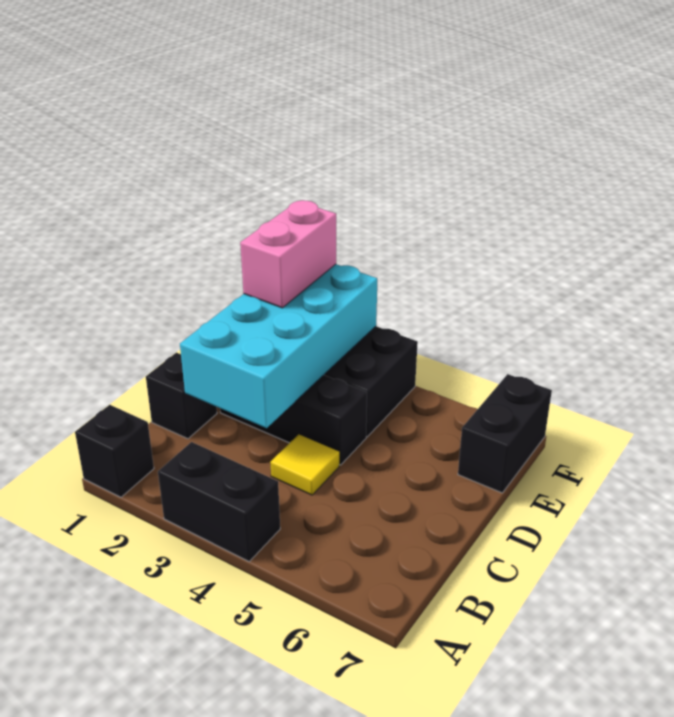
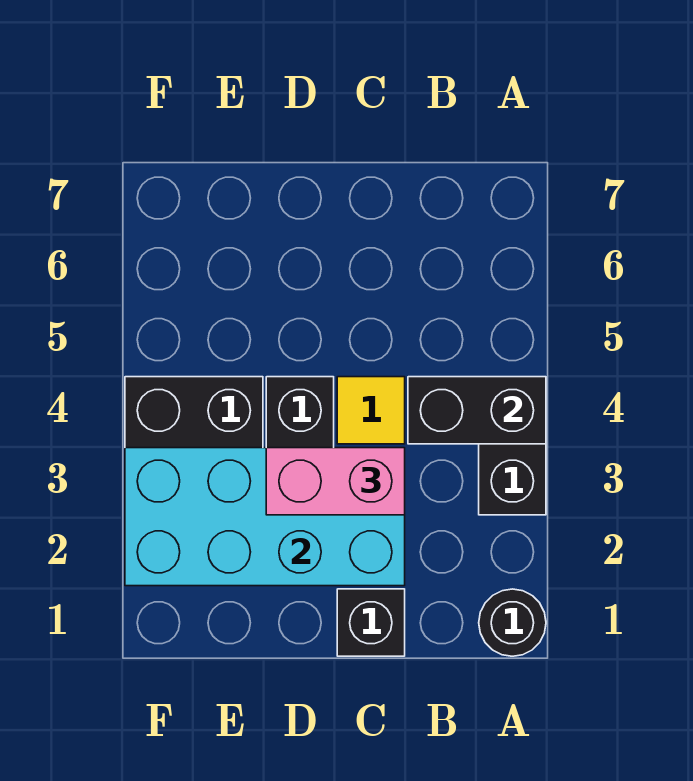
black brick A1 level 1 -> black round brick A1 level 1
pink brick E2:F2 level 3 -> pink brick C3:D3 level 3
black brick E7:F7 level 1 -> black brick A4:B4 level 2

